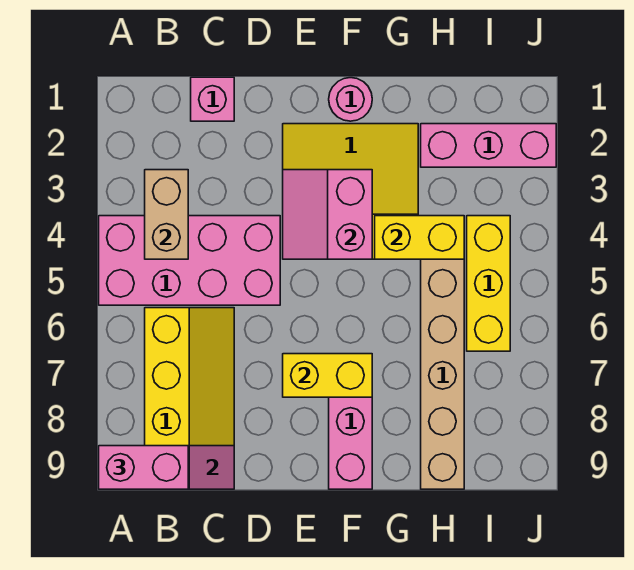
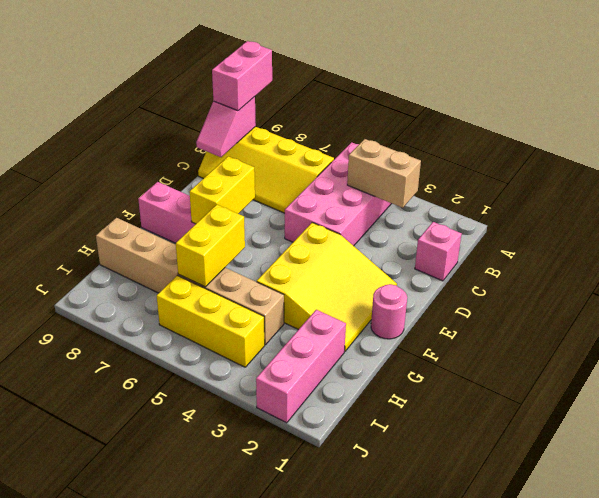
pink slope E3:F4 level 2 top F -> none
yellow brick G4:H4 level 2 -> yellow brick G6:H6 level 2

